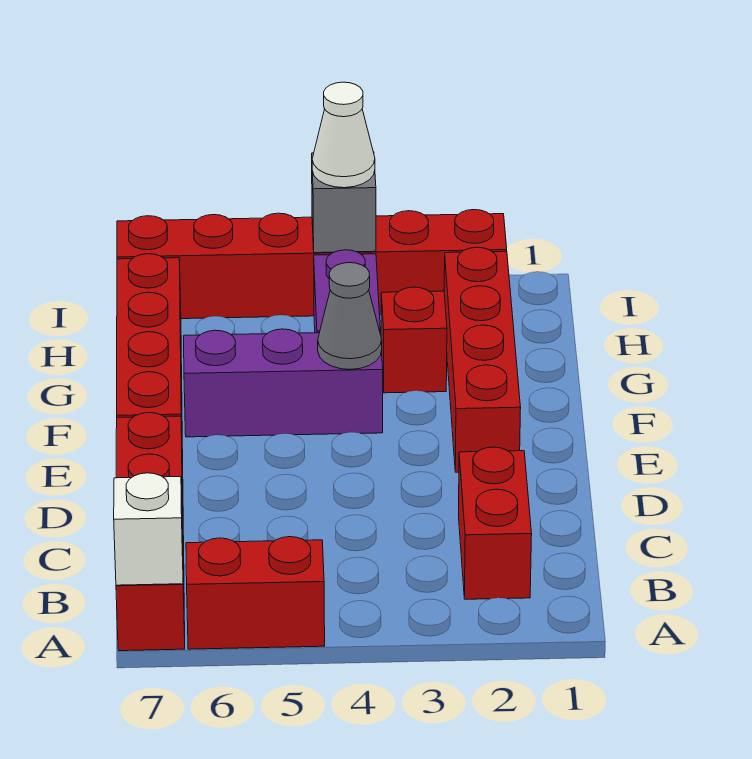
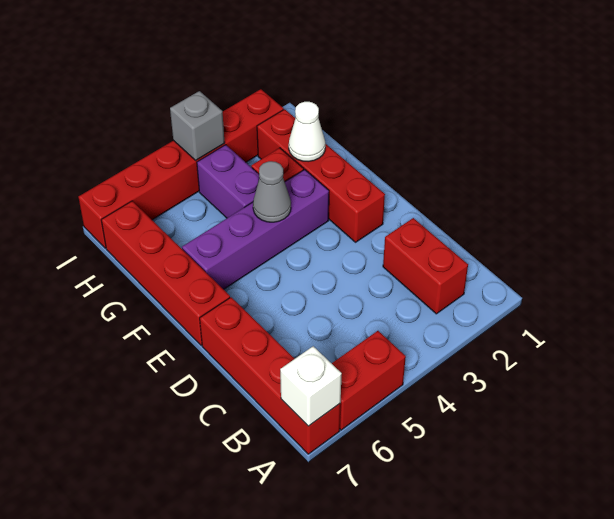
purple brick F4:F6 level 1 -> purple brick F3:F6 level 1
white cone I4 level 3 -> white cone G2 level 2

